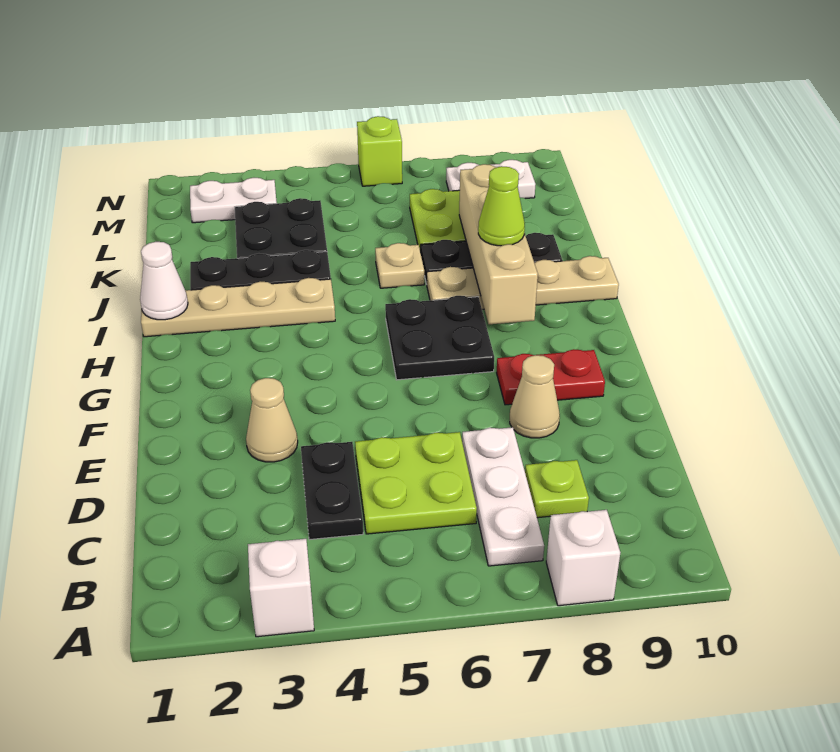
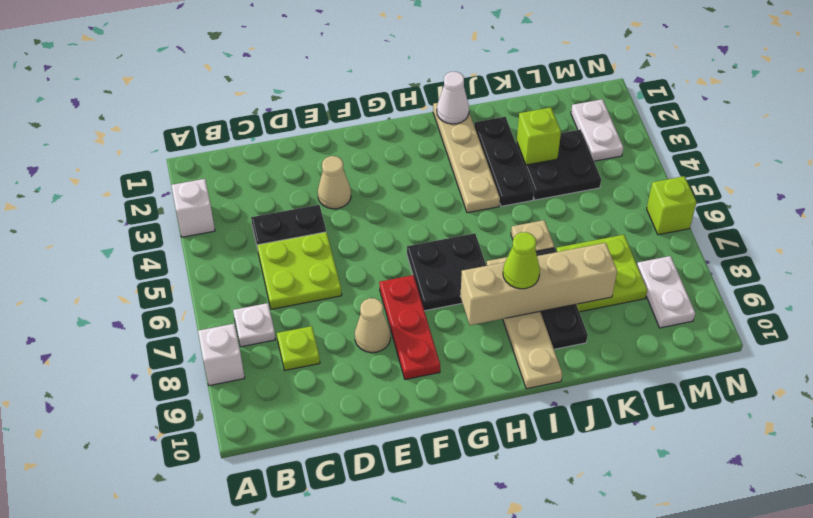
white plate B7:D7 level 1 -> white plate B7 level 1
red plate F8:F9 level 1 -> red plate F7:F9 level 1
none -> lime brick K3 level 2

